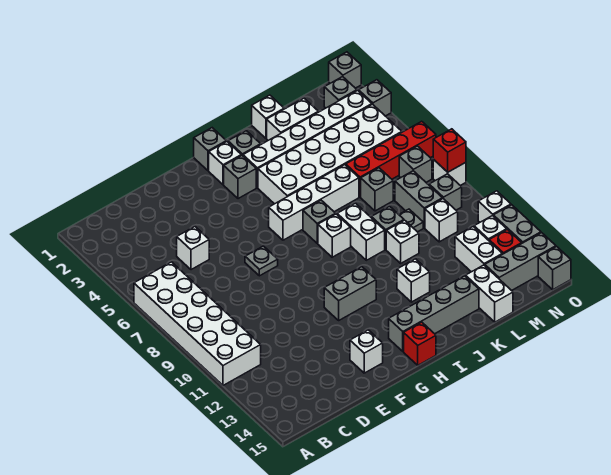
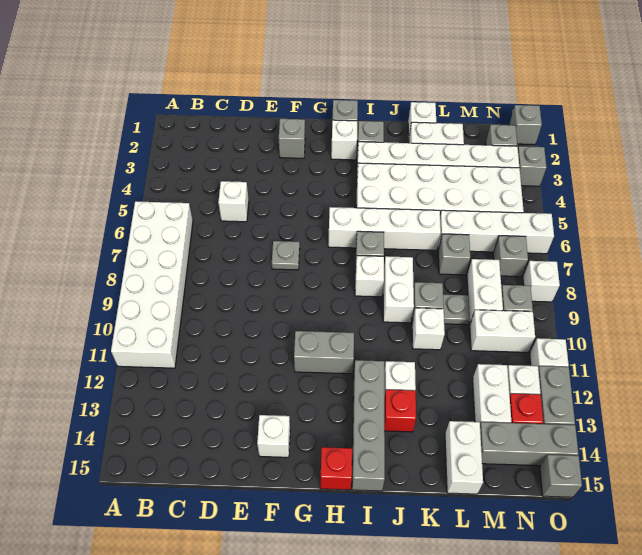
grey brick H3 level 1 -> grey brick F2 level 1
grey brick H14:K14 level 1 -> grey brick I12:I15 level 1
red brick L6:O6 level 1 -> white brick L6:O6 level 1
grey brick M8:M9 level 1 -> white brick M8:M9 level 1
white brick M10 level 1 -> white brick M10:N10 level 1
red brick O8 level 2 -> red brick J13 level 1

